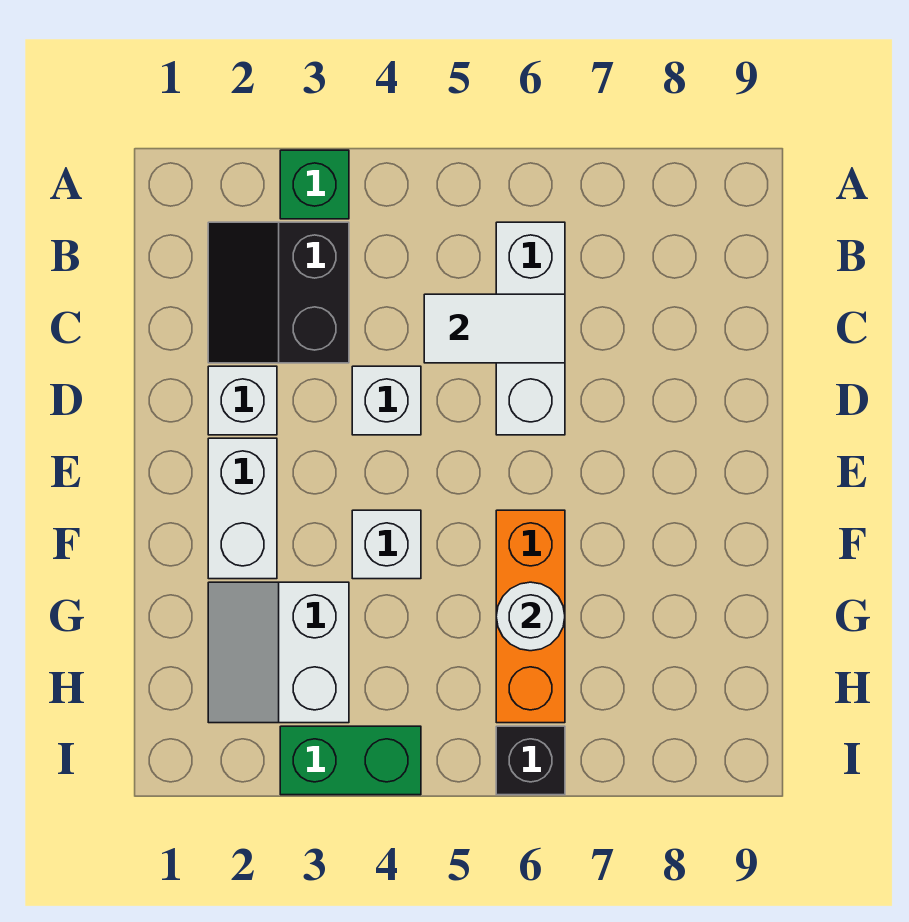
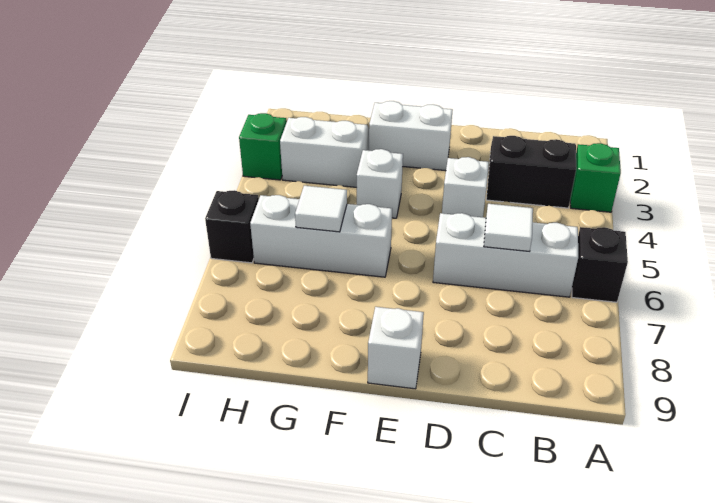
none -> black brick A6 level 1
white tile C5:C6 level 2 -> white tile C6 level 2
white brick D2 level 1 -> white brick E9 level 1
orange brick F6:H6 level 1 -> white brick F6:H6 level 1
white round brick G6 level 2 -> white tile G6 level 2
green brick I3:I4 level 1 -> green brick I3 level 1

